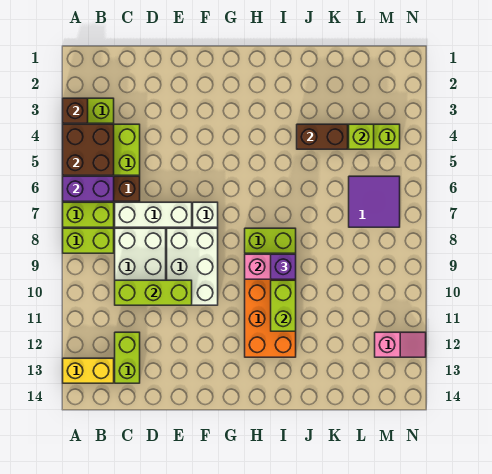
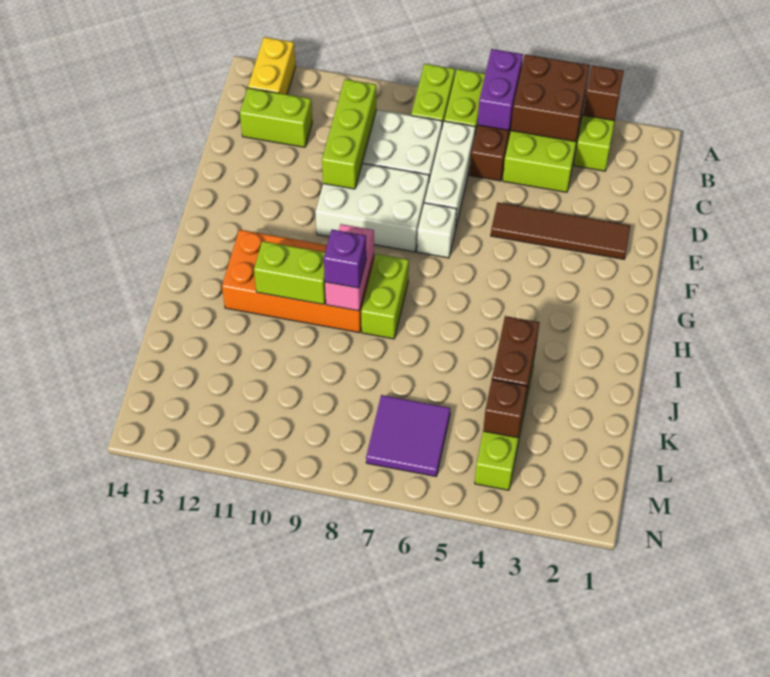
none -> brown tile E2:E5 level 1
lime brick L4 level 2 -> brown brick L4 level 2
pink slope M12:N12 level 1 top M -> none

